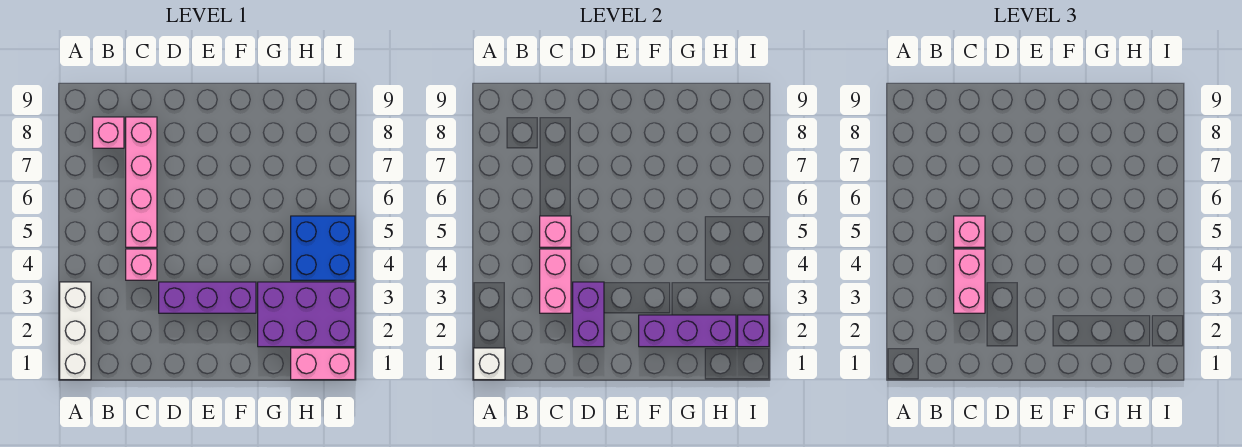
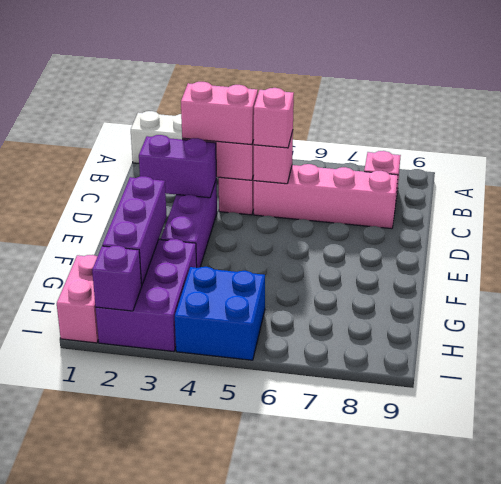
white brick A1 level 2 -> none

